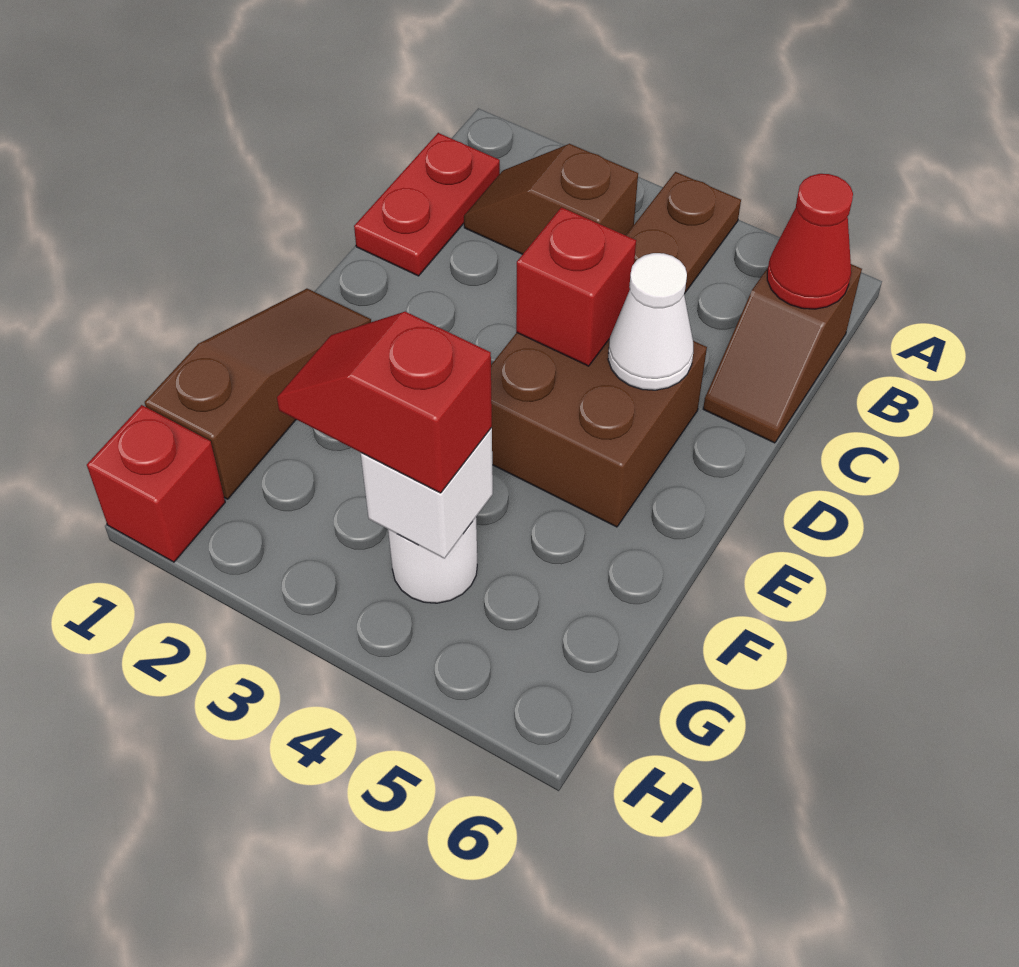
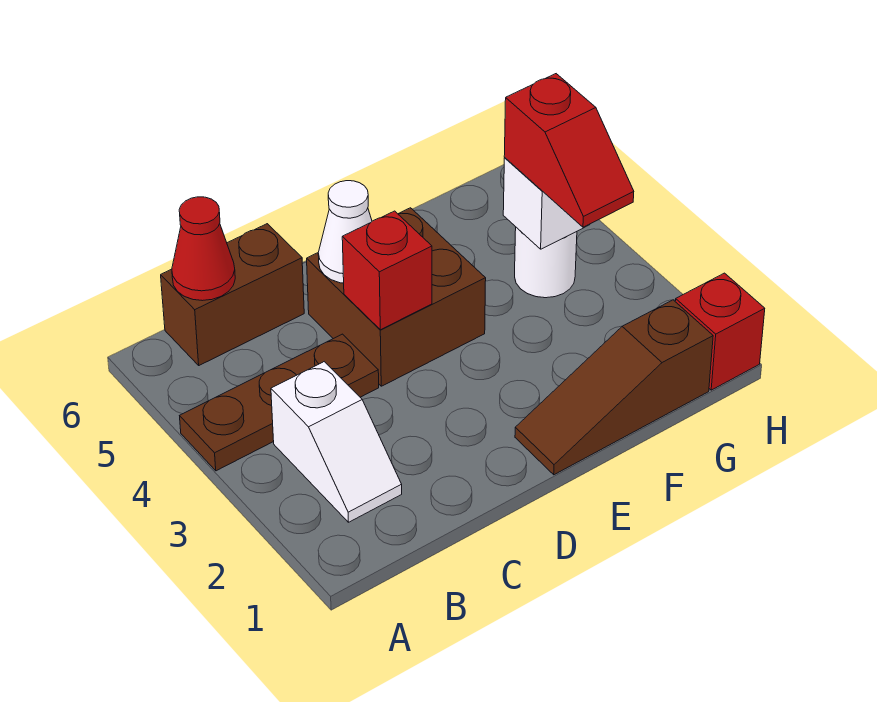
red plate B1:C1 level 1 -> none
brown slope B2:B3 level 1 top 3 -> white slope B2:B3 level 1 top 3
brown slope B6:C6 level 1 top B -> brown brick B6:C6 level 1

